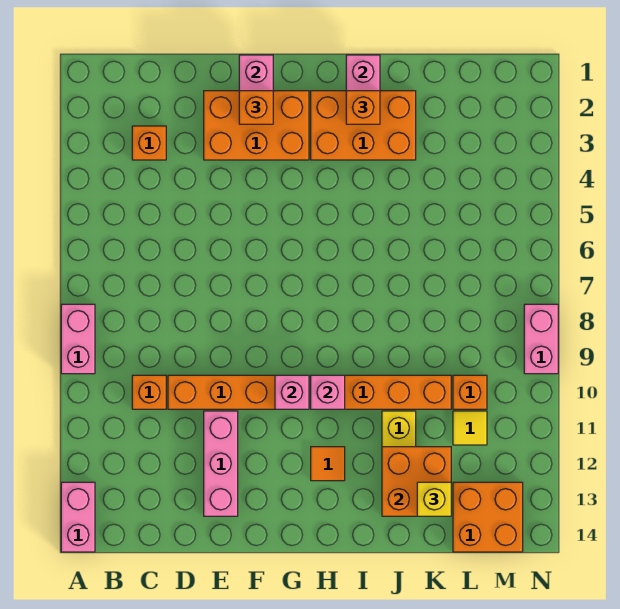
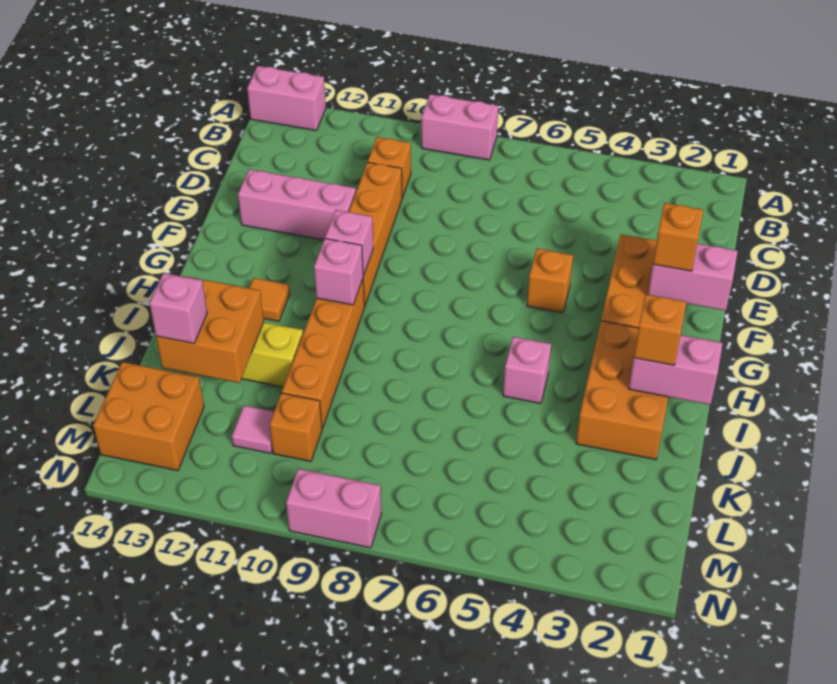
orange brick C3 level 1 -> orange brick F5 level 1
none -> pink brick I5 level 1
yellow brick K13 level 3 -> pink brick K13 level 3
yellow tile L11 level 1 -> pink tile L11 level 1

